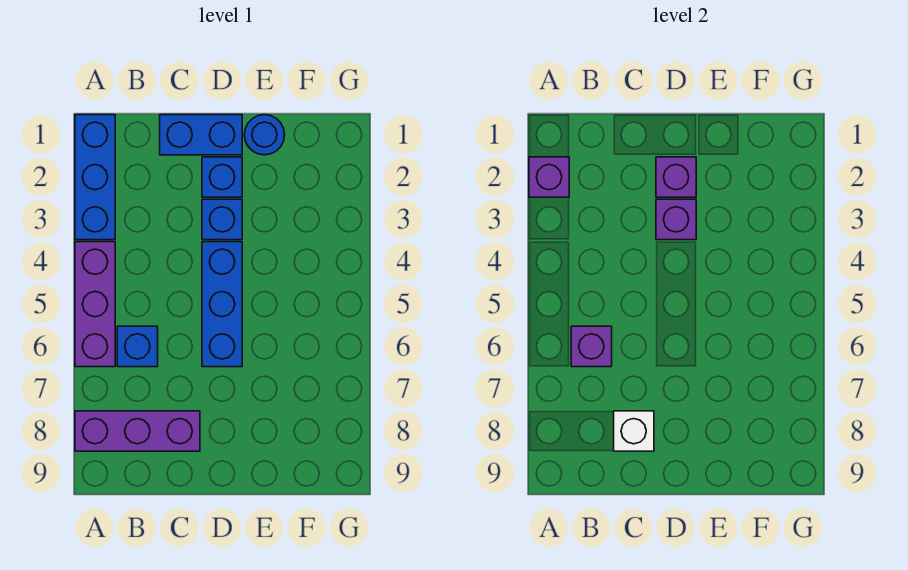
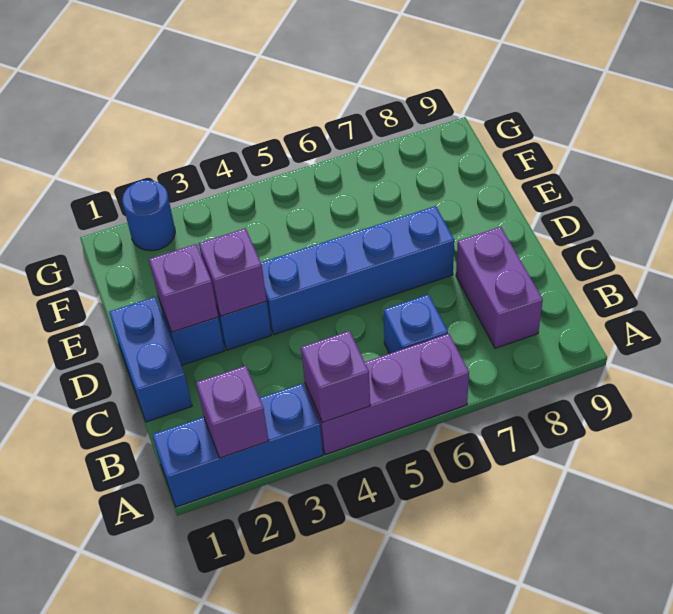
purple brick A8:C8 level 1 -> purple brick B8:C8 level 1
purple brick B6 level 2 -> purple brick A4 level 2
white brick C8 level 2 -> none
blue brick D4:D6 level 1 -> blue brick D4:D7 level 1
blue round brick E1 level 1 -> blue round brick G2 level 1

